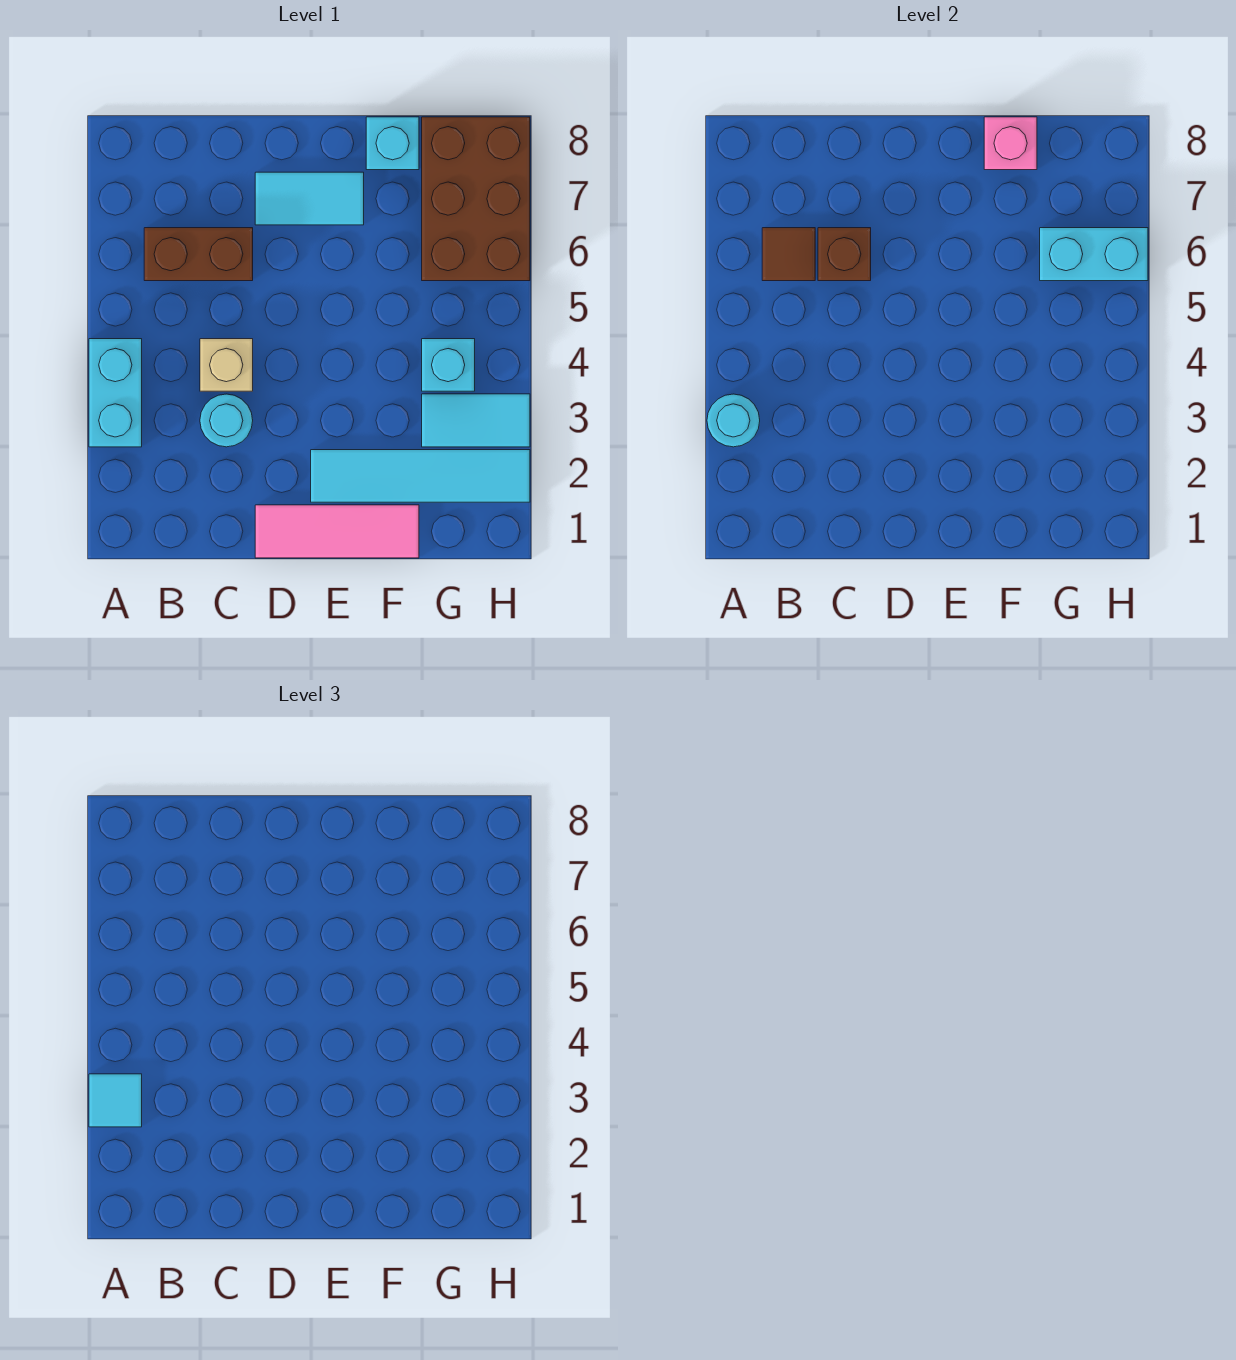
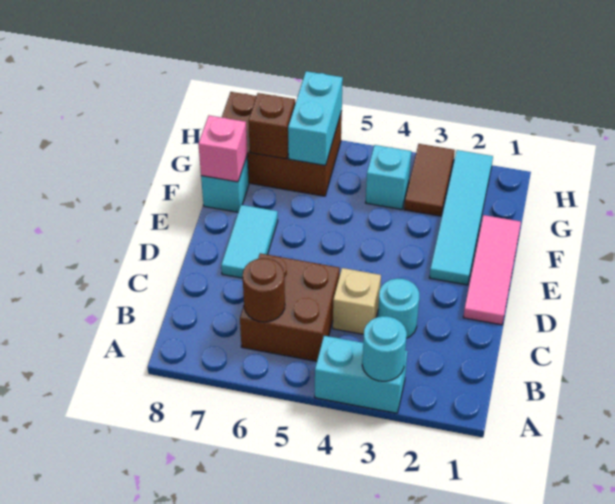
cyan tile A3 level 3 -> none
brown brick B6:C6 level 1 -> brown brick B5:C6 level 1
brown tile B6 level 2 -> brown round brick B6 level 2
brown brick C6 level 2 -> brown brick G7 level 2
cyan tile G3:H3 level 1 -> brown tile G3:H3 level 1

